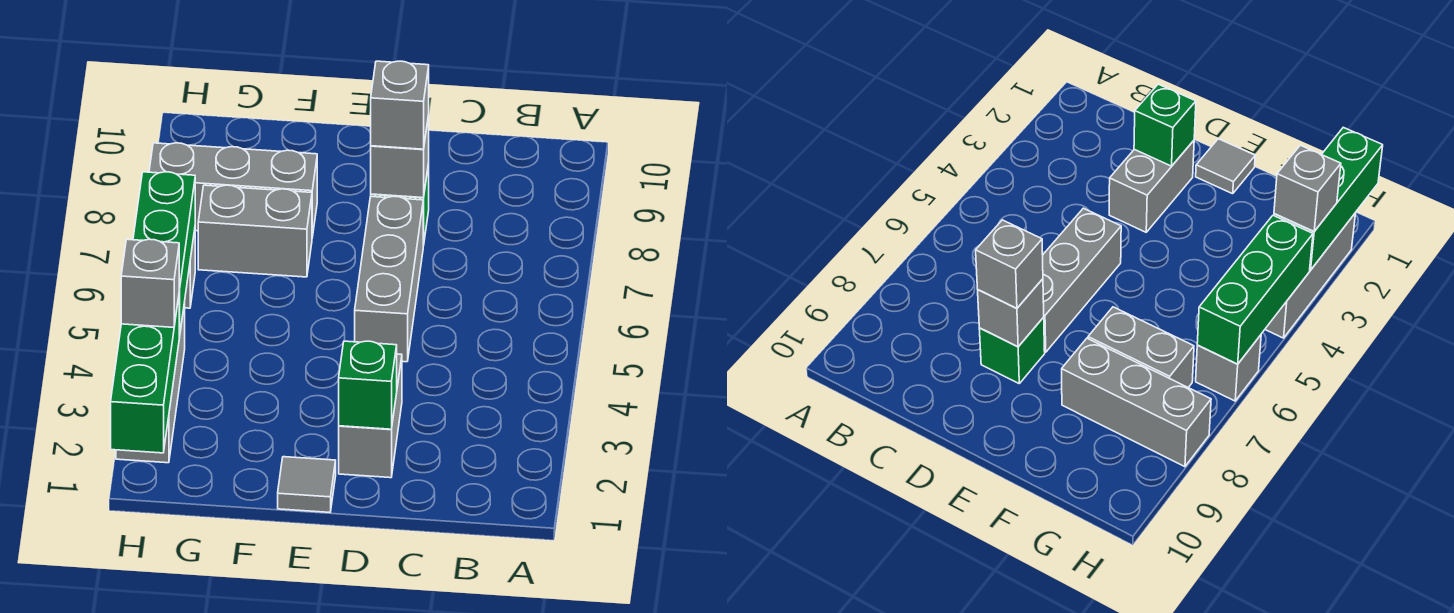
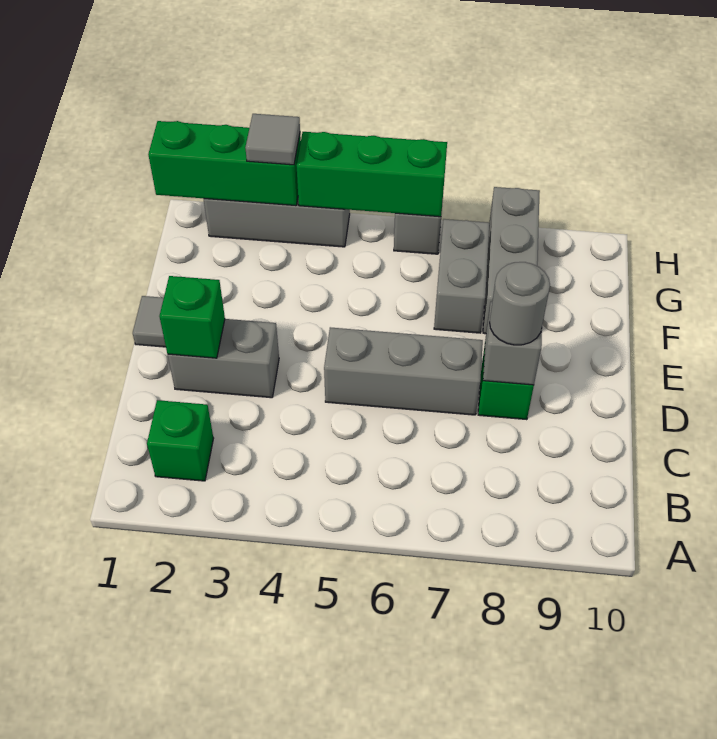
none -> green brick B2 level 1
grey brick D8 level 3 -> grey round brick D8 level 3
grey brick H3 level 3 -> grey tile H3 level 3

